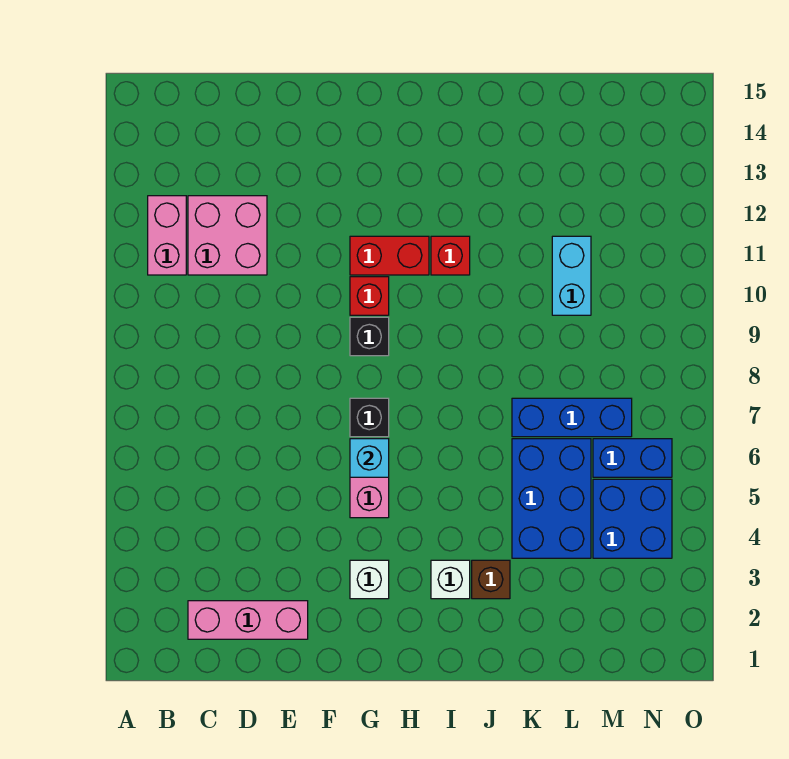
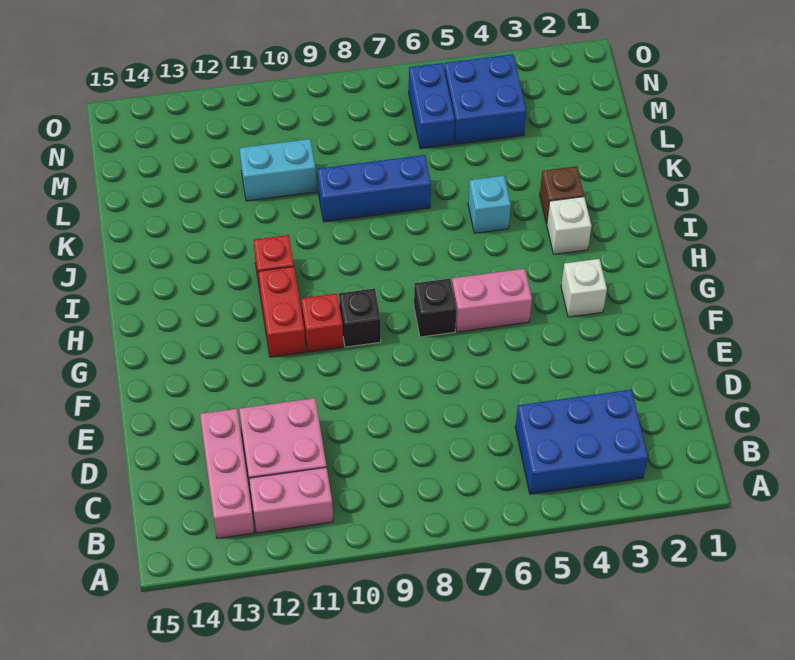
pink brick C2:E2 level 1 -> pink brick B13:D13 level 1
cyan brick G6 level 2 -> cyan brick J5 level 1
blue brick K4:L6 level 1 -> blue brick B3:C5 level 1
blue brick K7:M7 level 1 -> blue brick K7:K9 level 1

